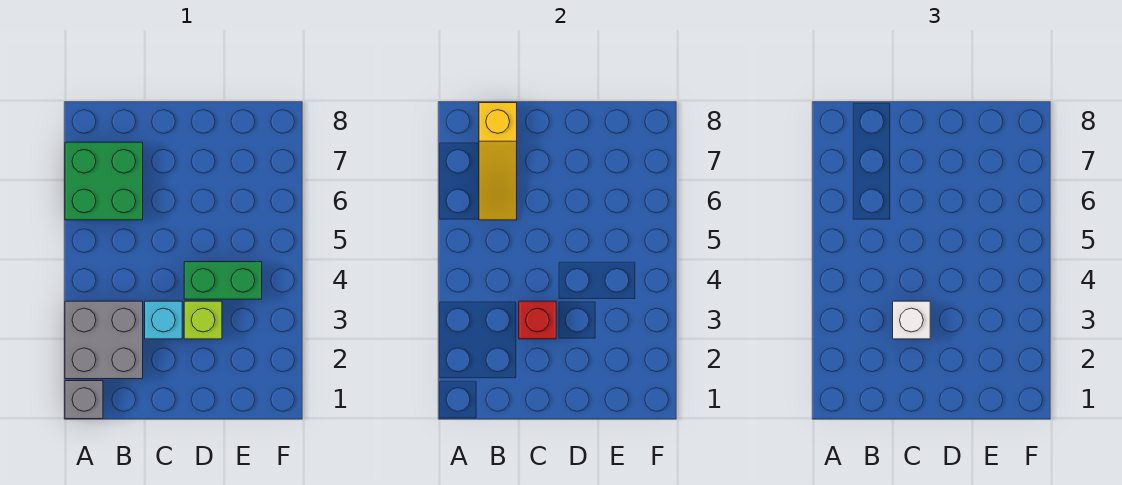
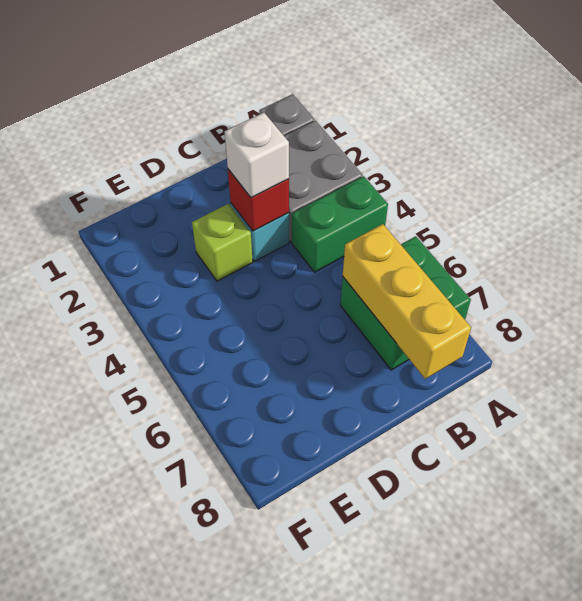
yellow slope B6:B8 level 2 top 8 -> yellow brick B6:B8 level 2
green brick D4:E4 level 1 -> green brick A4:B4 level 1

